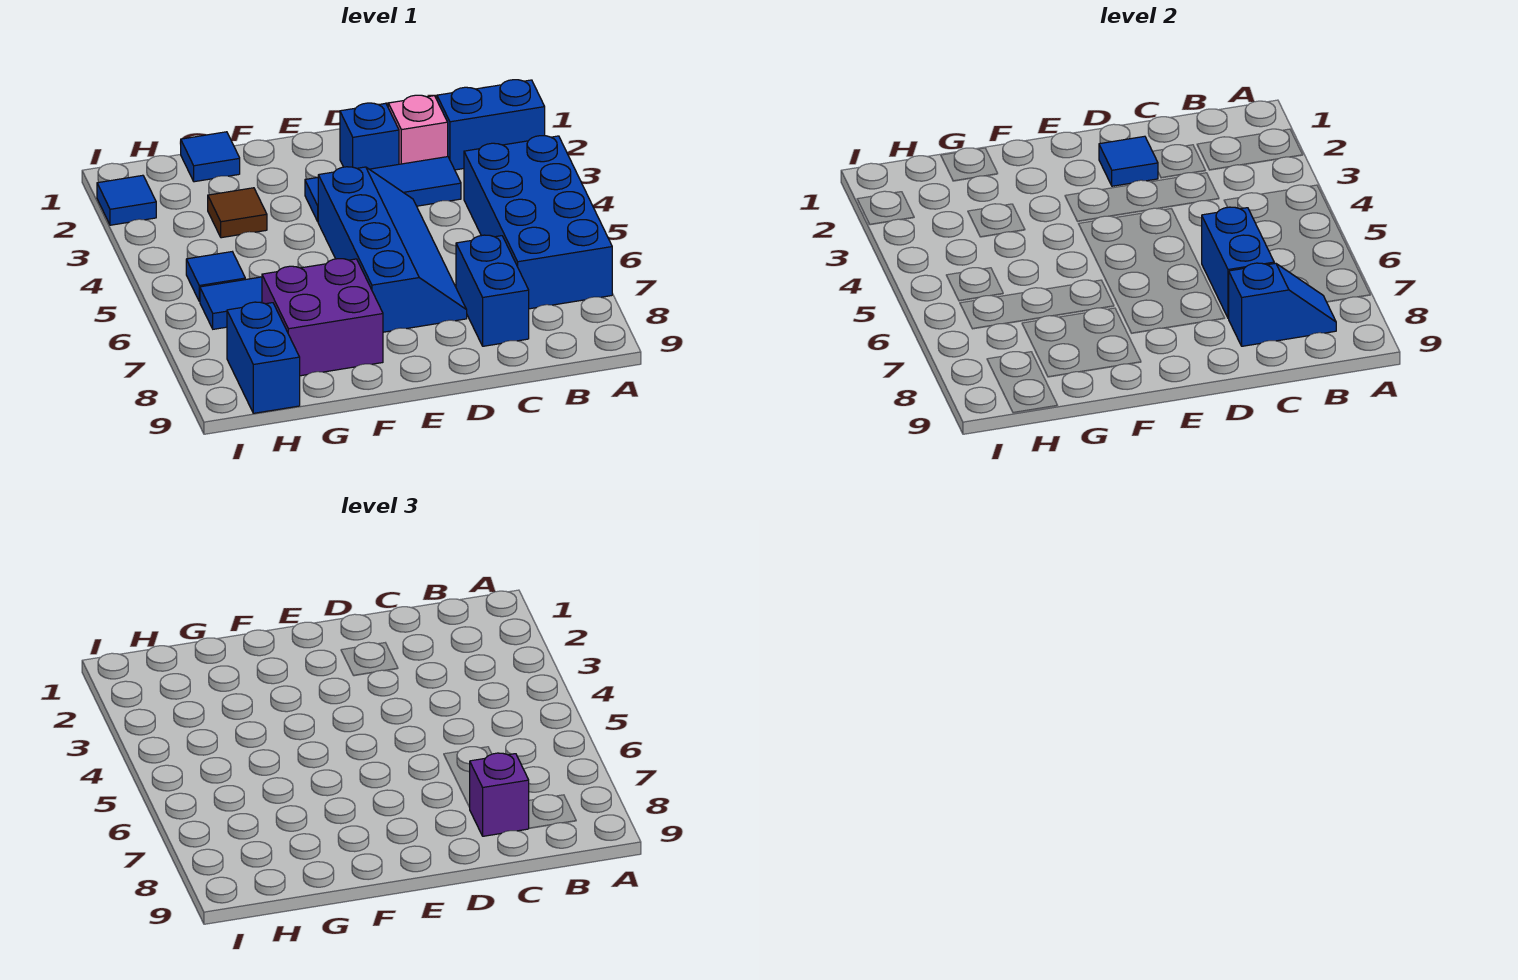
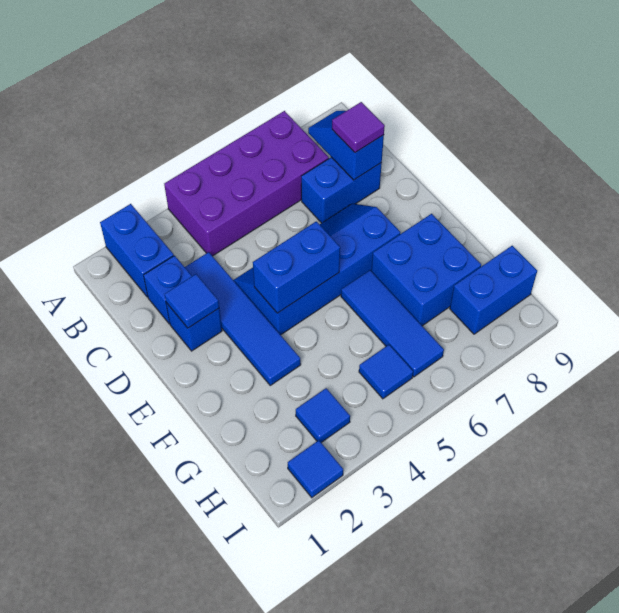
blue brick A4:B7 level 1 -> purple brick A4:B7 level 1
pink brick C2 level 1 -> blue brick C2 level 1
blue tile C3:E3 level 1 -> blue tile C3:F3 level 1
blue brick C6:C7 level 2 -> blue brick E4:E5 level 2
purple brick C8 level 3 -> purple tile C8 level 3
purple brick F7:G8 level 1 -> blue brick F7:G8 level 1
blue tile G1 level 1 -> blue tile H3 level 1
brown tile G3 level 1 -> none

